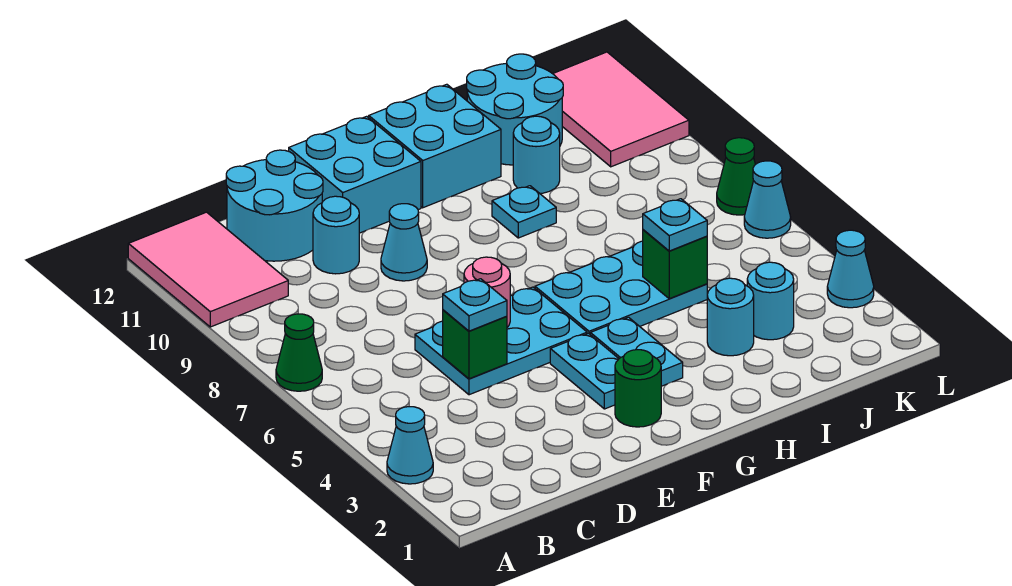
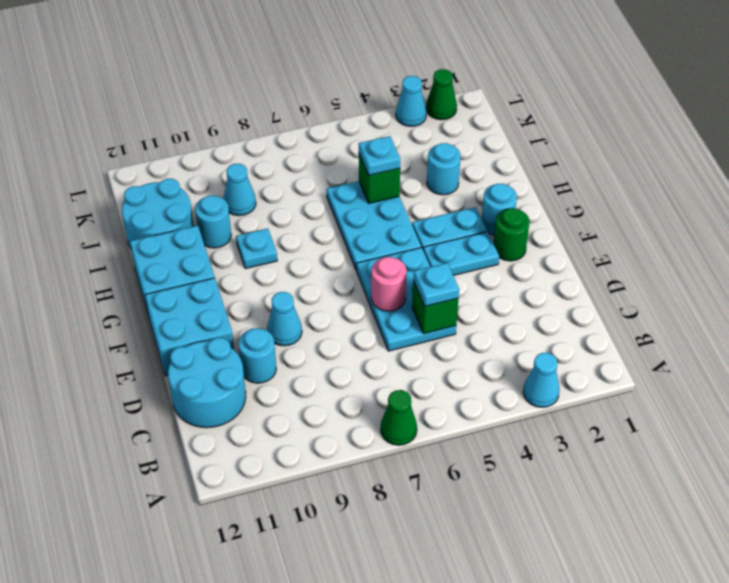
pink tile A10:B12 level 1 -> none
cyan round brick J3 level 1 -> cyan round brick G2 level 1
pink tile K10:L12 level 1 -> none
cyan cone L6 level 1 -> cyan cone J9 level 1
green cone L7 level 1 -> green cone L2 level 1

